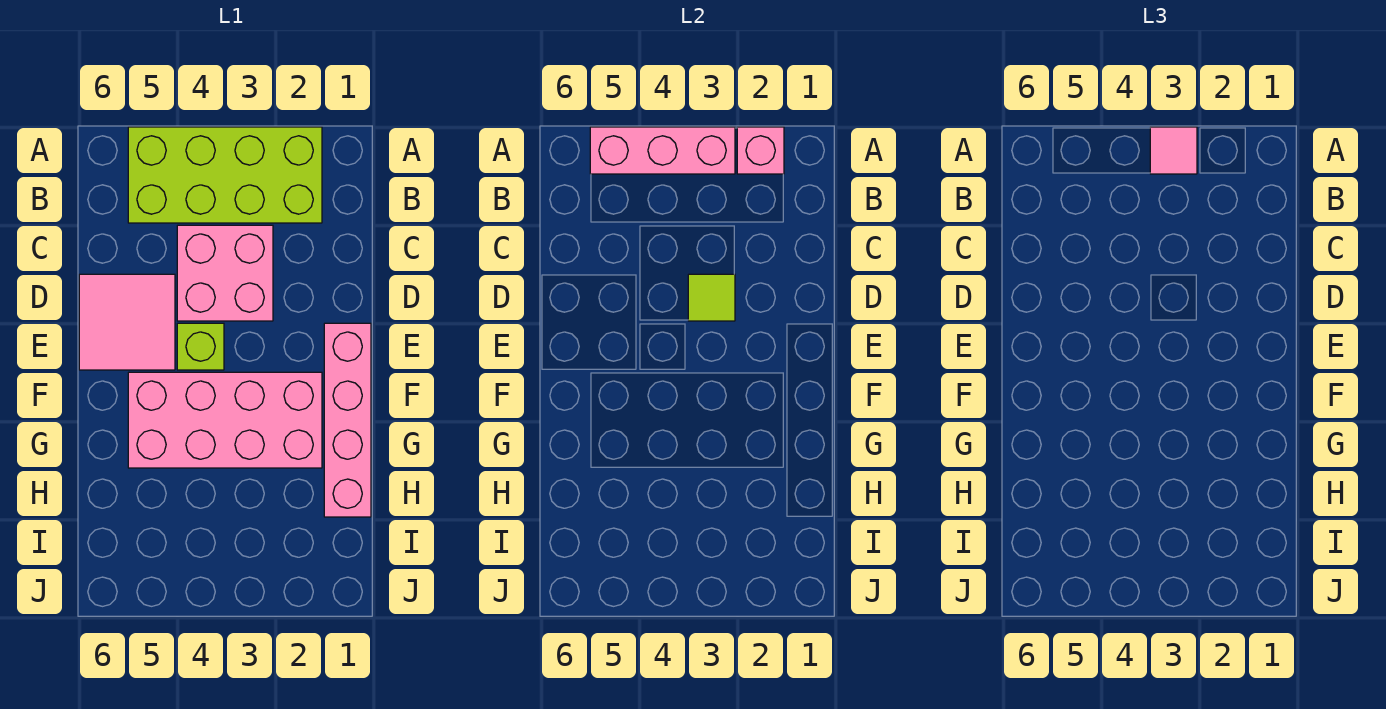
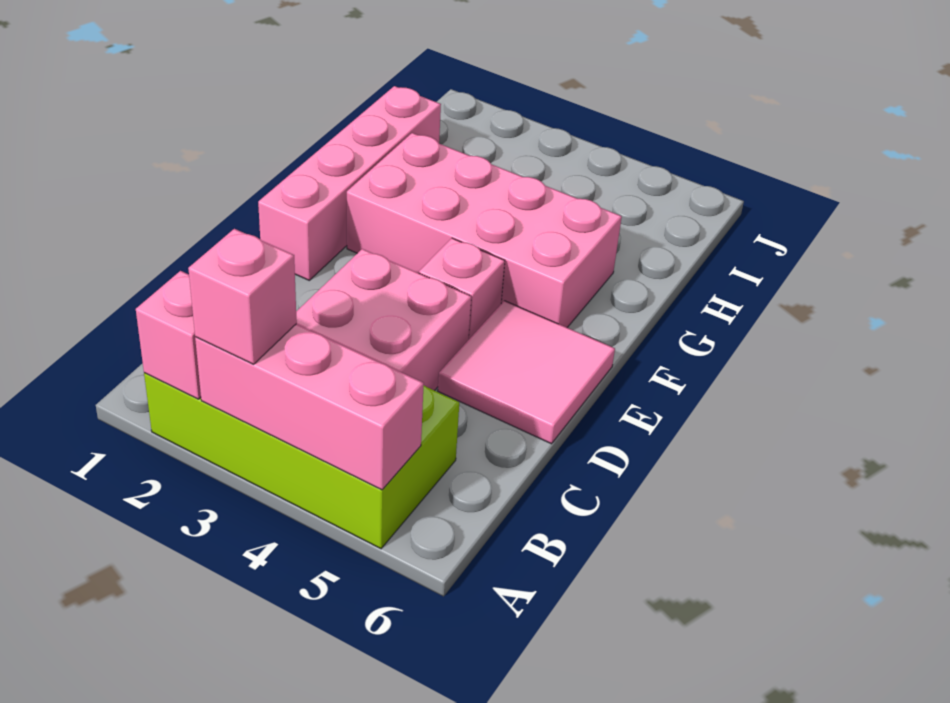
pink tile A3 level 3 -> pink brick A3 level 3
lime tile D3 level 2 -> none
lime brick E4 level 1 -> pink brick E4 level 1

